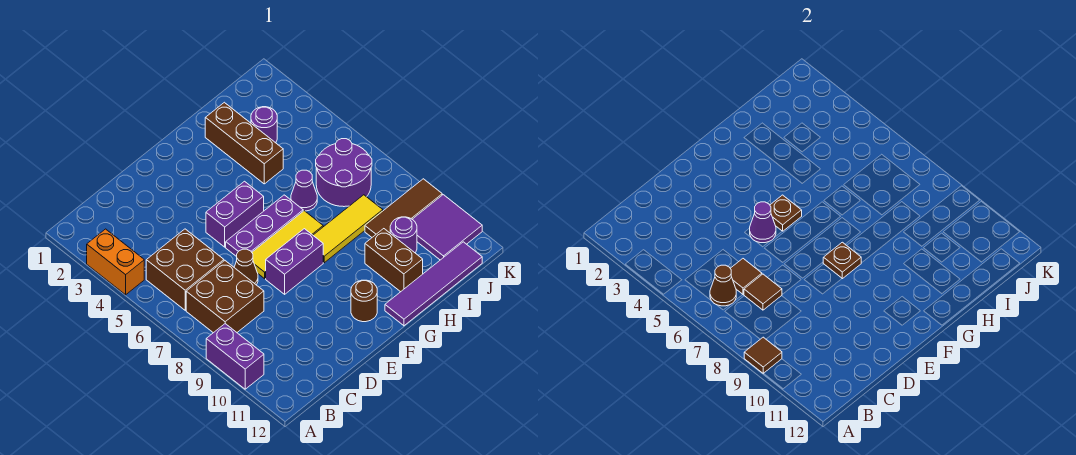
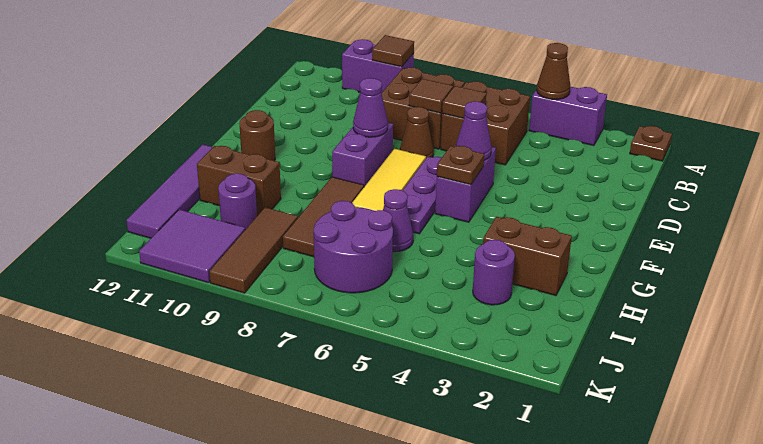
orange brick A3:A4 level 1 -> purple brick A3:A4 level 1
brown cone B6 level 2 -> brown cone A4 level 2
none -> purple cone E8 level 2
brown plate F8 level 2 -> brown plate A1 level 1
yellow tile G8:I8 level 1 -> brown tile G8:I8 level 1
brown brick H2:H4 level 1 -> brown brick H2:H3 level 1

